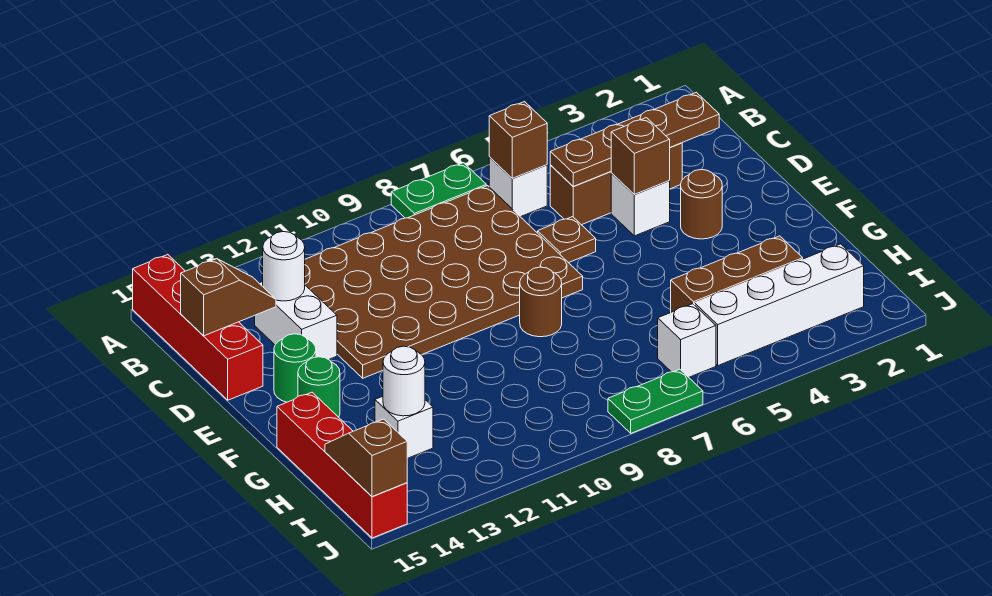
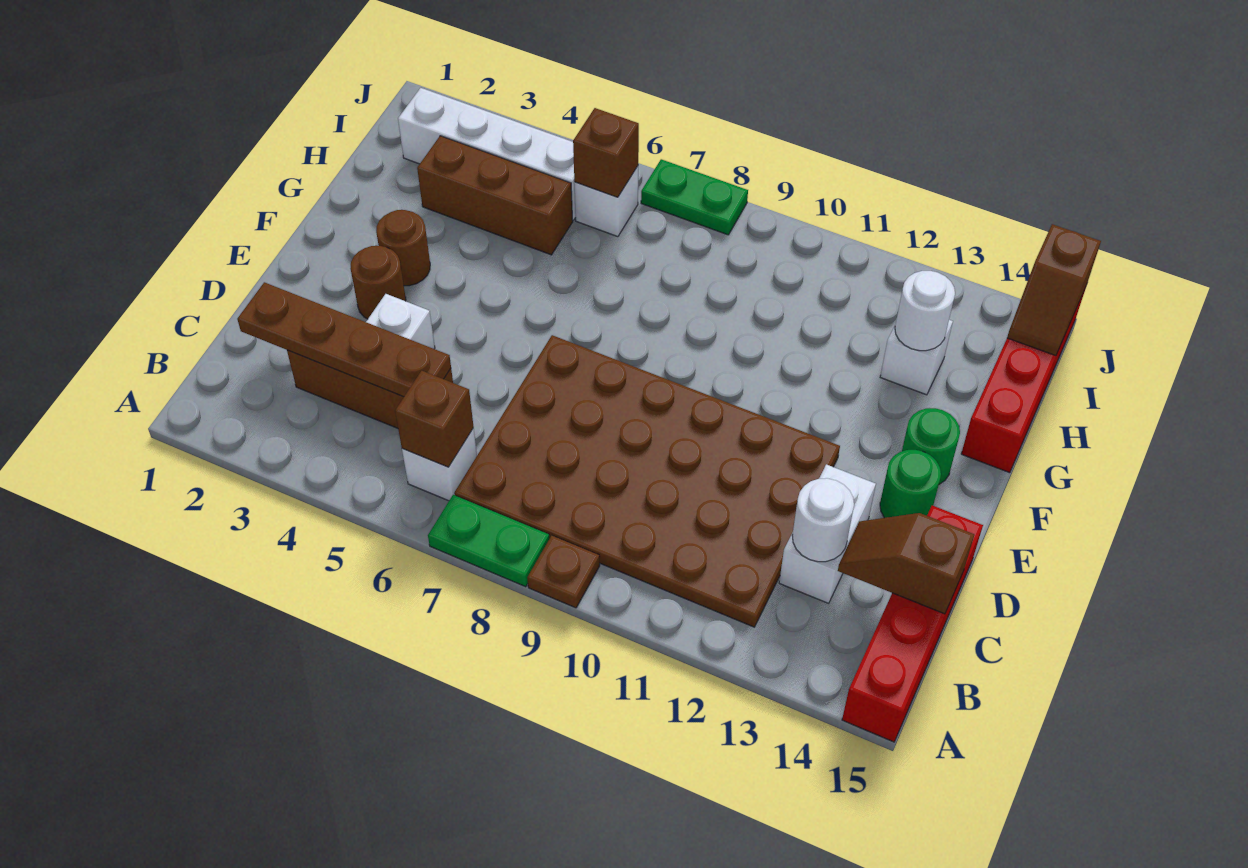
brown brick D4 level 2 -> brown brick I6 level 2
brown plate D6 level 1 -> brown plate A9 level 1
brown round brick F8 level 1 -> brown round brick F3 level 1

